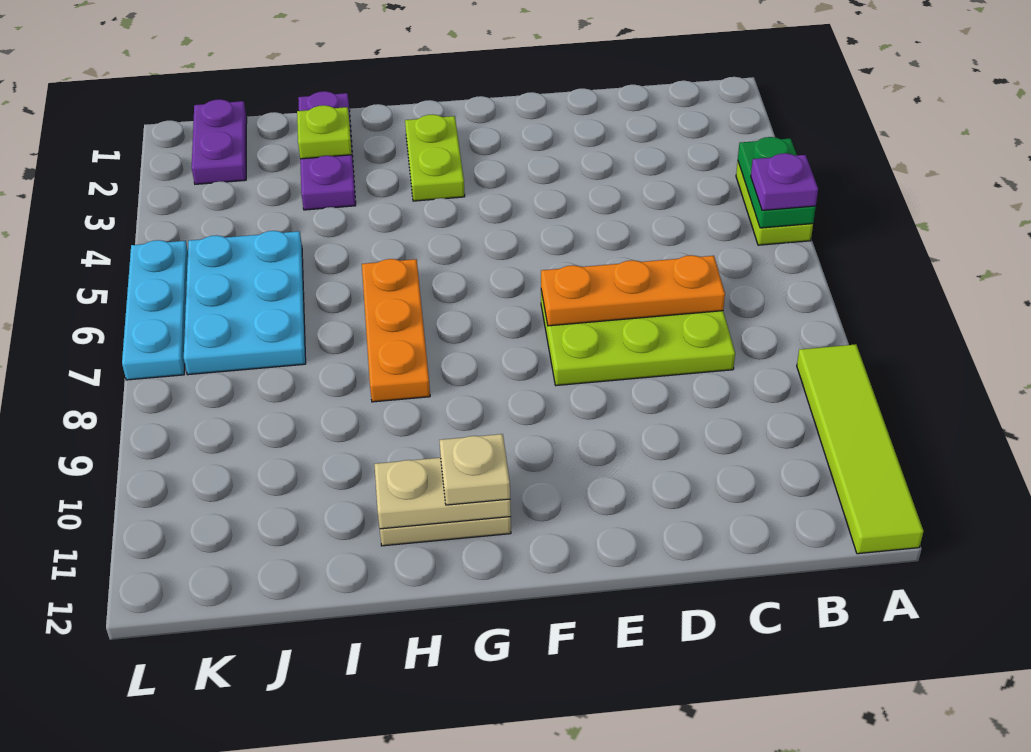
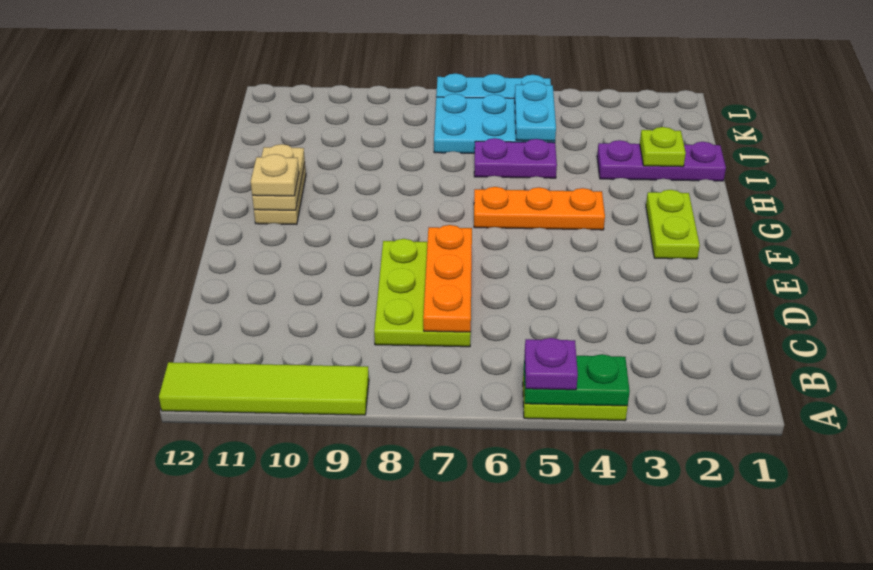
lime plate G2:G3 level 1 -> lime plate F2:G2 level 1
orange plate H6:H8 level 1 -> orange plate G4:G6 level 1
none -> cyan plate J5:K5 level 2
purple plate K1:K2 level 1 -> purple plate I5:I6 level 1

